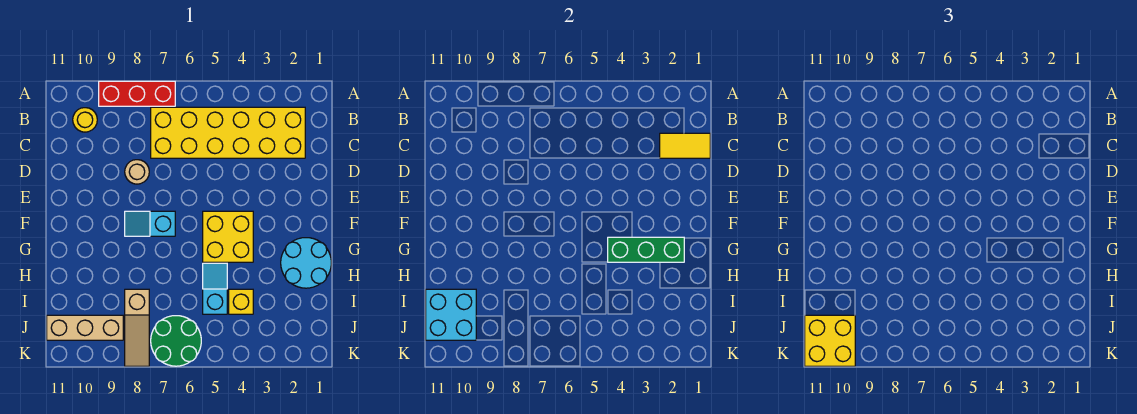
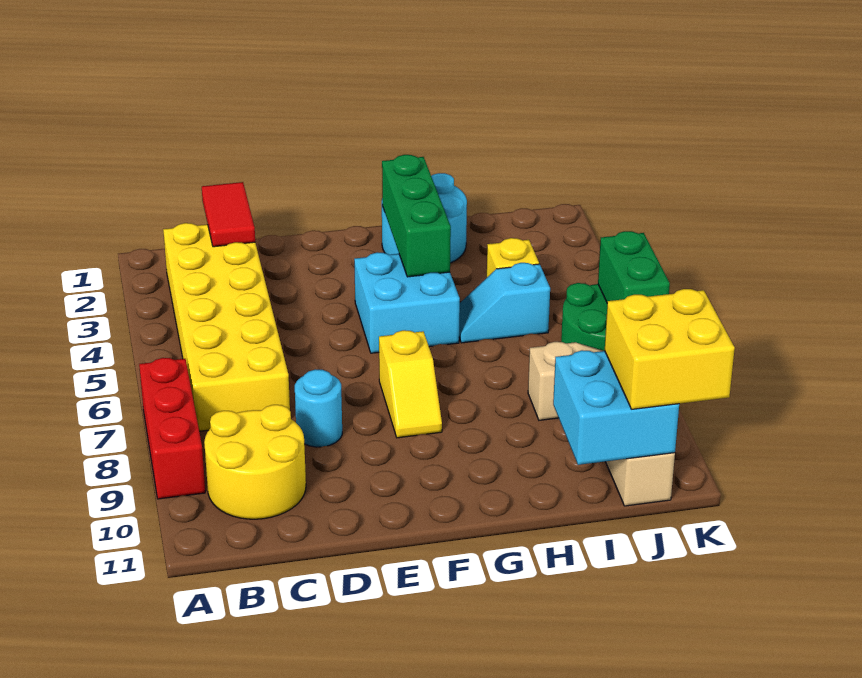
yellow round brick B10 level 1 -> yellow round brick B9:C10 level 1
yellow tile C1:C2 level 2 -> red tile C1:C2 level 2
tan round brick D8 level 1 -> cyan round brick D8 level 1
yellow brick F4:G5 level 1 -> cyan brick F4:G5 level 1
cyan slope F7:F8 level 1 top 7 -> yellow slope F7:F8 level 1 top 7
none -> green brick K6:K7 level 2

